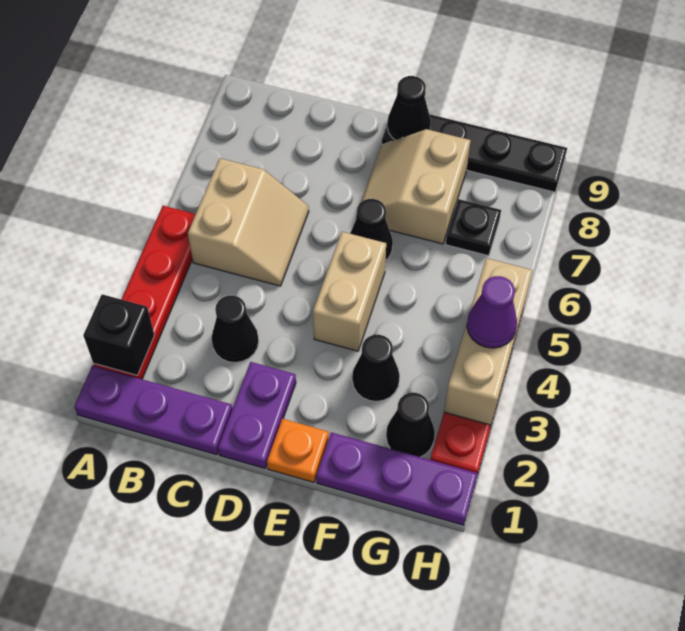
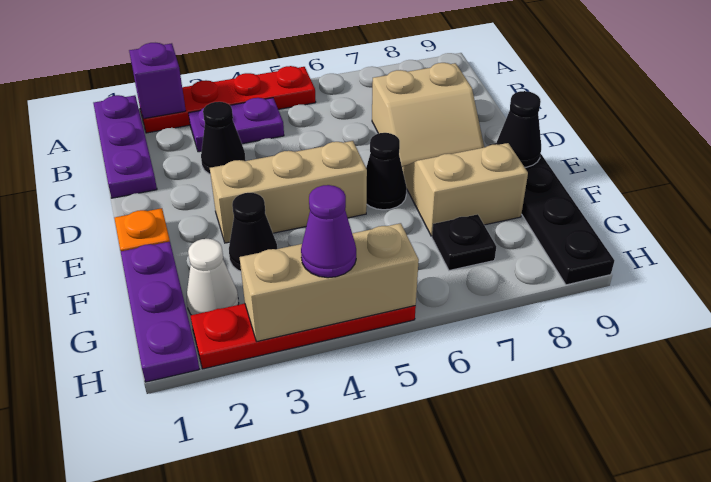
black brick A2 level 2 -> purple brick A2 level 2
tan slope B5:C6 level 1 top B -> tan slope C7:D8 level 1 top C
purple plate D1:D2 level 1 -> purple plate B3:B4 level 1
tan brick E4:E5 level 1 -> tan brick E3:E5 level 1
black cone G2 level 1 -> white cone G2 level 1

